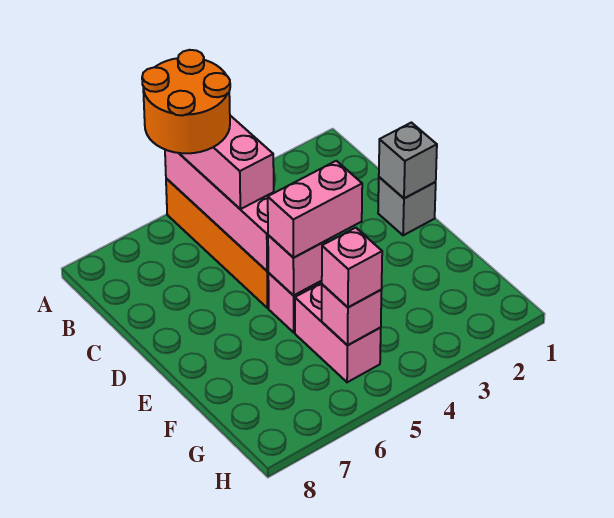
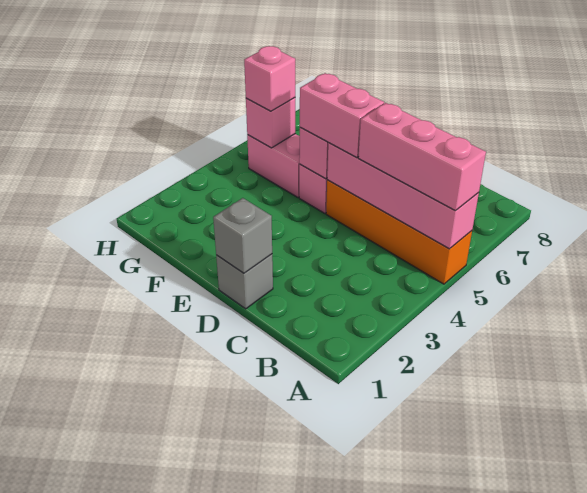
orange round brick A5:B6 level 4 -> none
pink brick E4:E5 level 3 -> pink brick D5:E5 level 3

